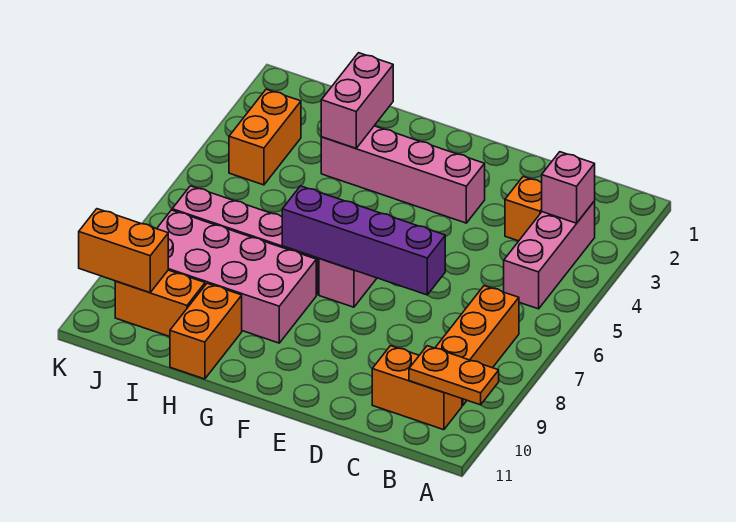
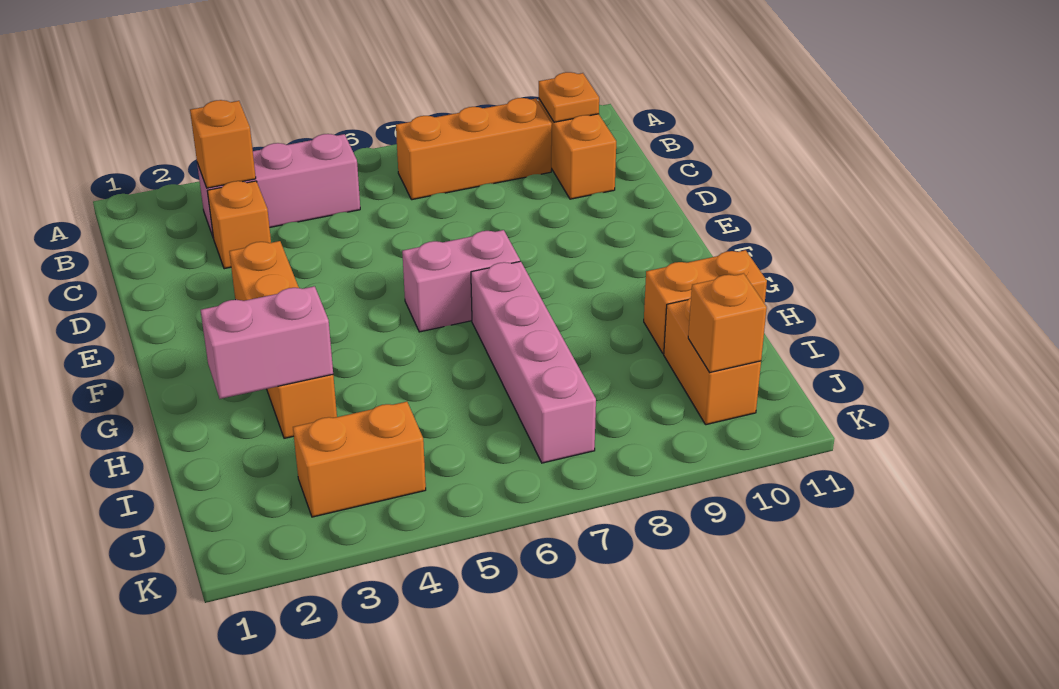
orange plate A10:B10 level 2 -> orange plate B10 level 2
pink brick B3 level 2 -> orange brick B3 level 2
purple brick D7:G7 level 2 -> none
pink brick E3:H3 level 1 -> orange brick E3:H3 level 1
pink brick G8:J9 level 1 -> none
orange brick J10:K10 level 2 -> orange brick J10 level 2

